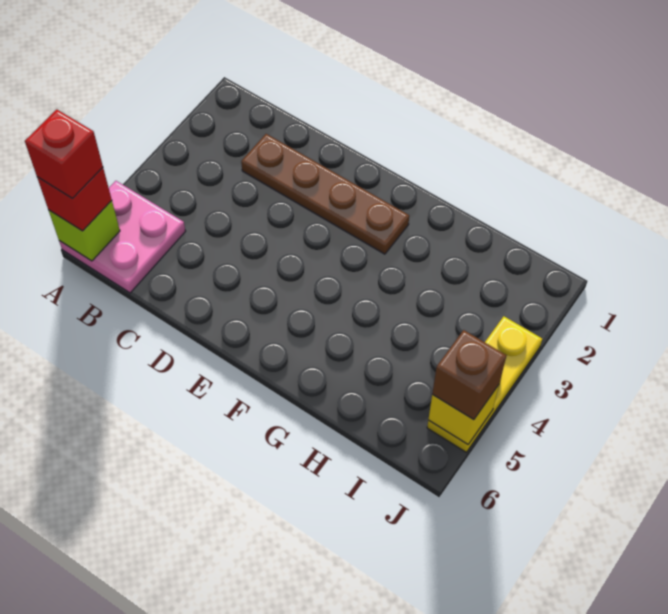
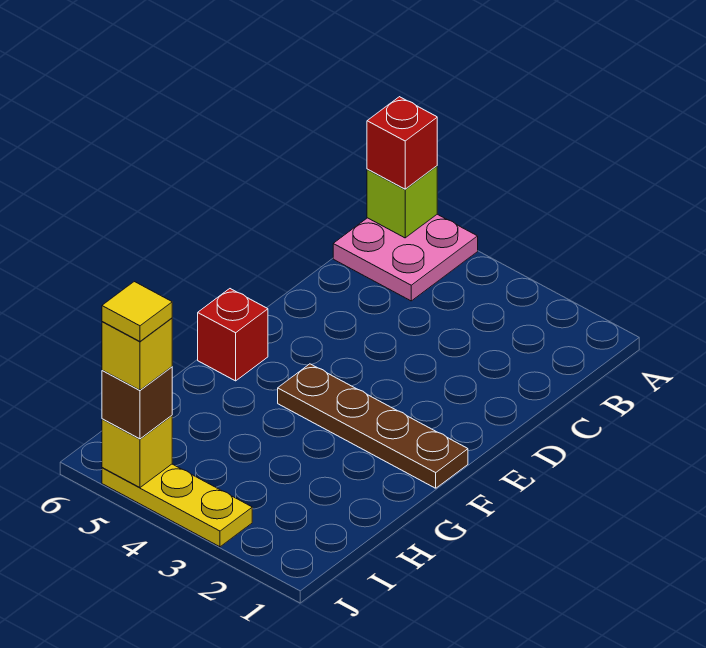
red brick A6 level 4 -> red brick F6 level 1
brown plate C2:F2 level 1 -> brown plate F1:F4 level 1
none -> yellow brick J5 level 4
none -> yellow tile J5 level 5

